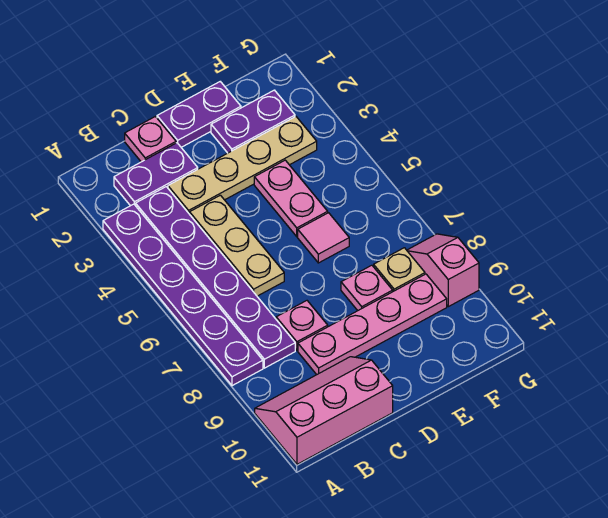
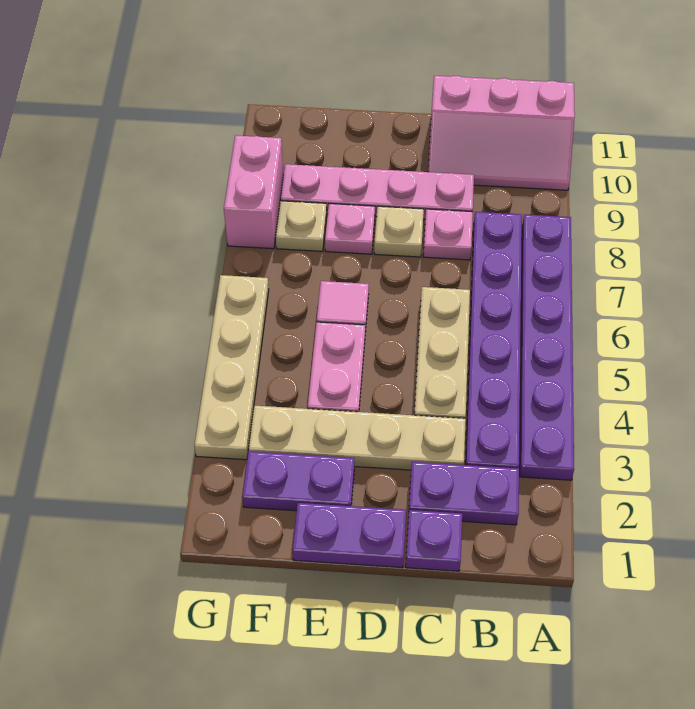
pink plate C1 level 1 -> purple plate C1 level 1
none -> tan plate D8 level 1
none -> tan plate G3:G6 level 1
pink slope G8:G9 level 1 top 9 -> pink brick G8:G9 level 1

